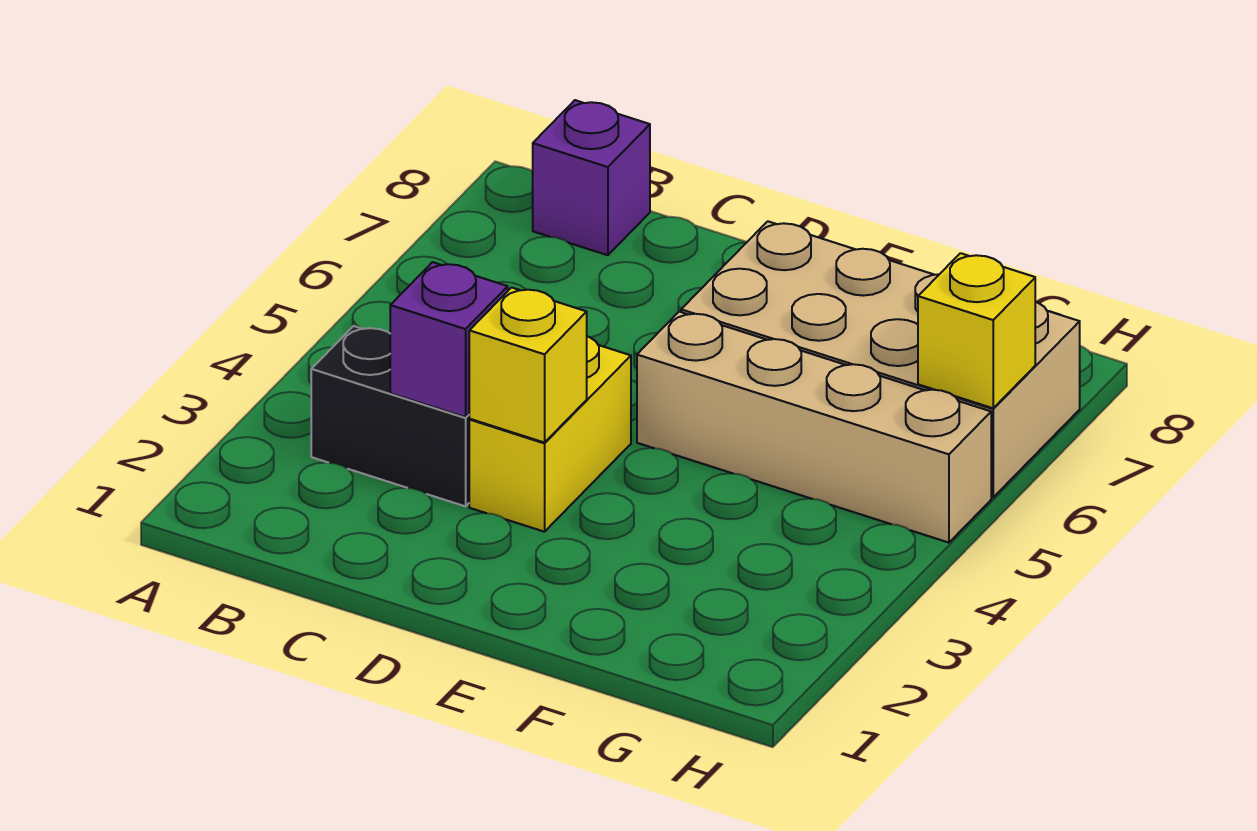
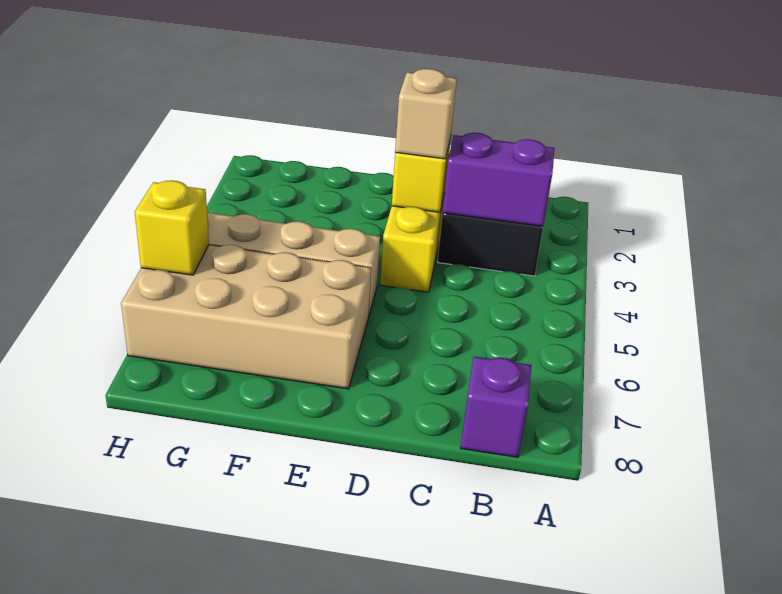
purple brick C3 level 2 -> purple brick B3:C3 level 2
none -> tan brick D3 level 3

